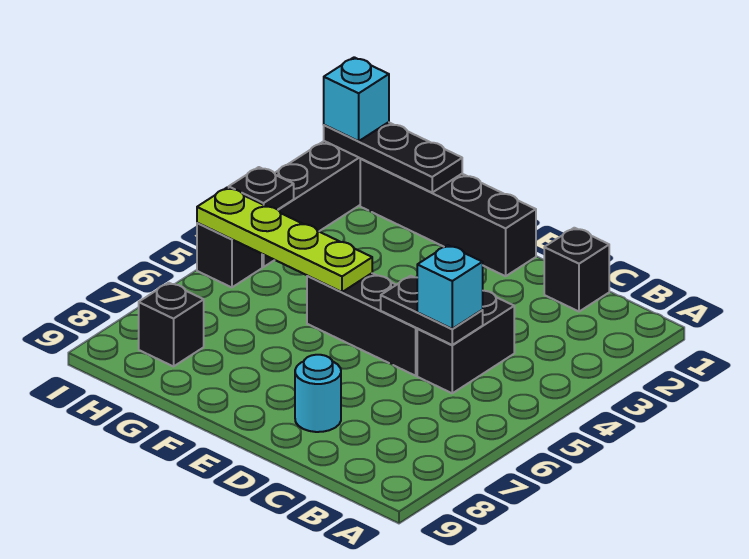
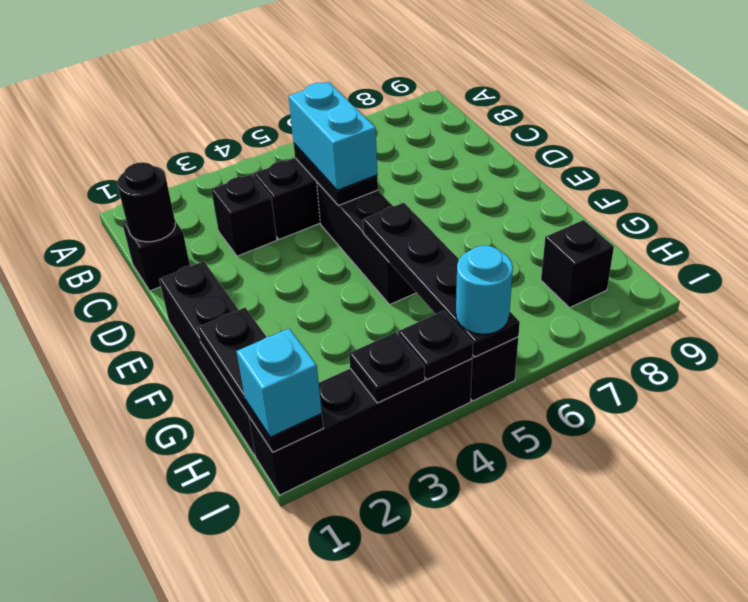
none -> black round brick C1 level 2
none -> black brick C3 level 1
cyan brick C5 level 3 -> cyan brick C5:D5 level 3
cyan round brick D8 level 1 -> cyan round brick I5 level 3
lime plate F5:I5 level 2 -> black plate F5:I5 level 2
none -> black plate I3 level 2

